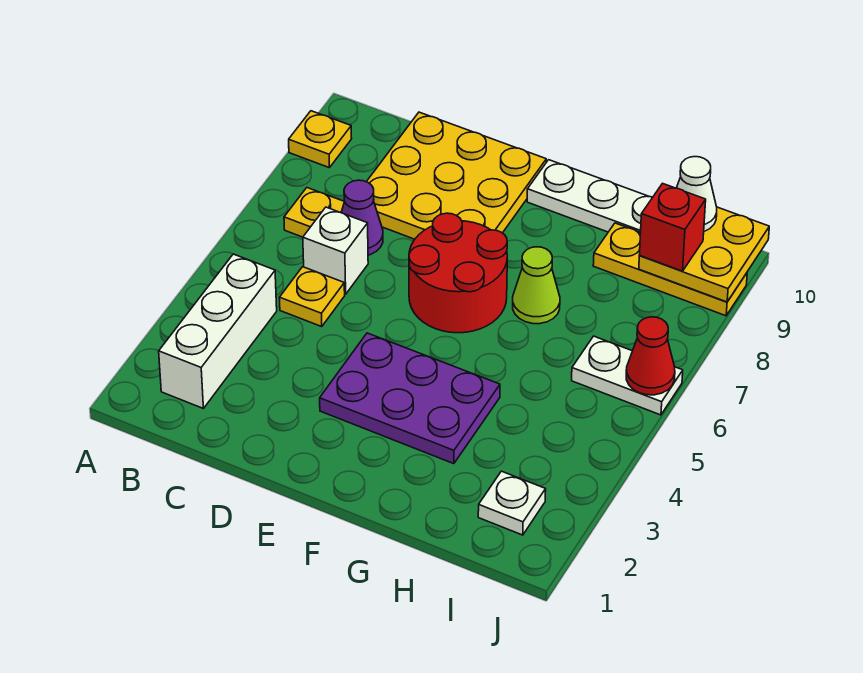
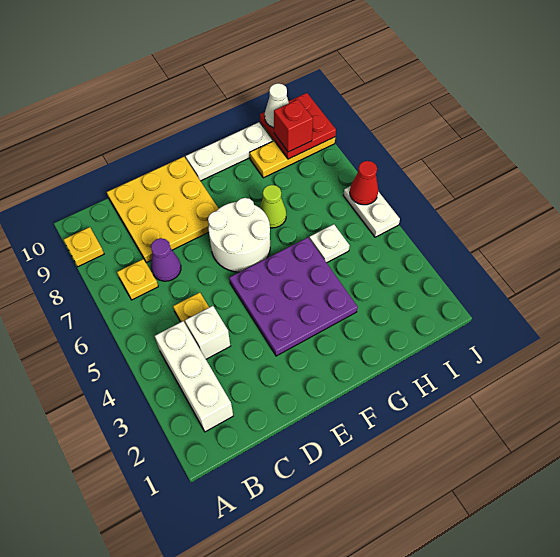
white brick C6 level 1 -> white brick C4 level 1
purple plate E3:G4 level 1 -> purple plate E3:G5 level 1
red round brick E6:F7 level 1 -> white round brick E6:F7 level 1
white plate I2 level 1 -> white plate H5 level 1
white plate I6:J6 level 1 -> white plate J5:J6 level 1
yellow plate I9:J10 level 2 -> red plate I9:J10 level 2

